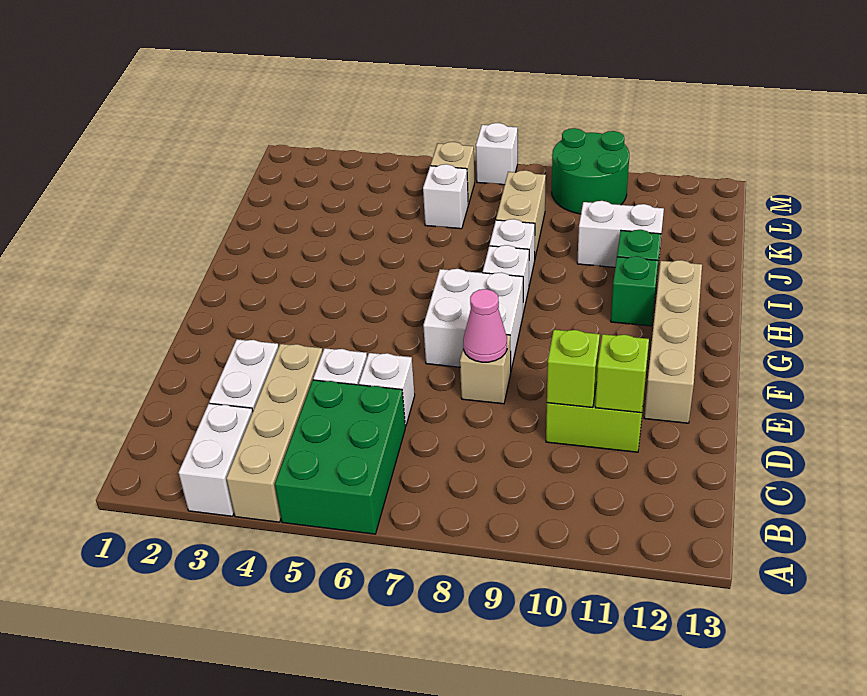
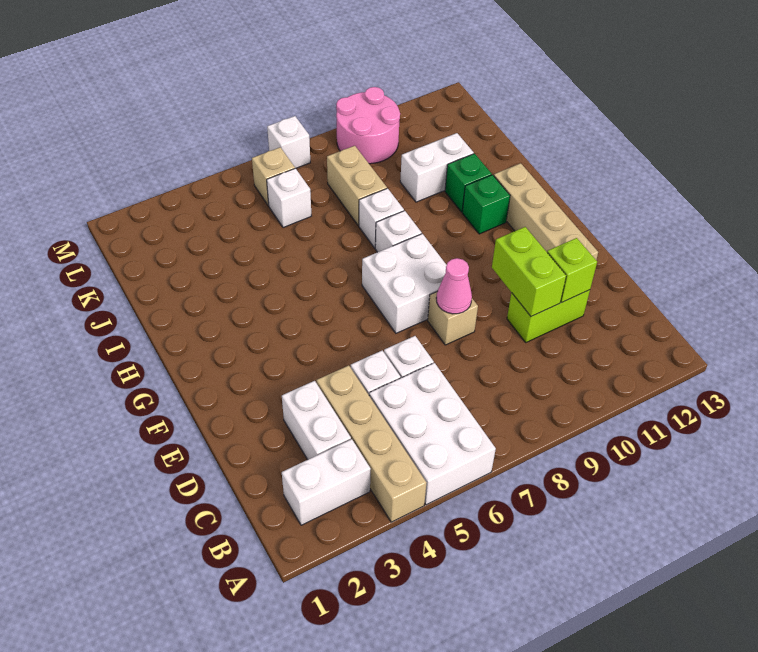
white brick A3:B3 level 1 -> white brick B2:B3 level 1
green brick A5:C6 level 1 -> white brick A5:C6 level 1
lime brick D10 level 2 -> lime brick D10:E10 level 2
green round brick L9:M10 level 1 -> pink round brick L9:M10 level 1

